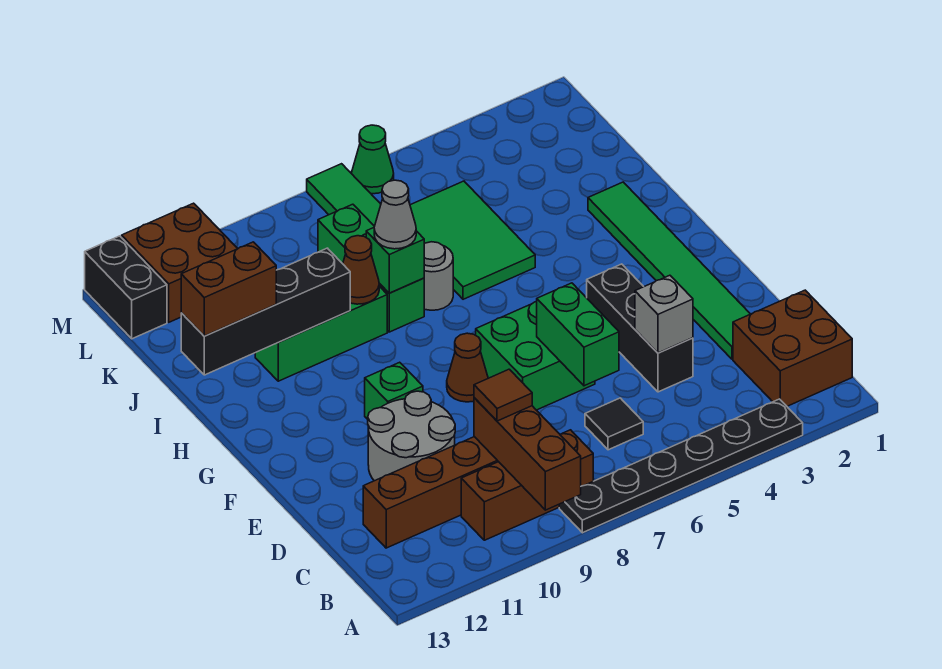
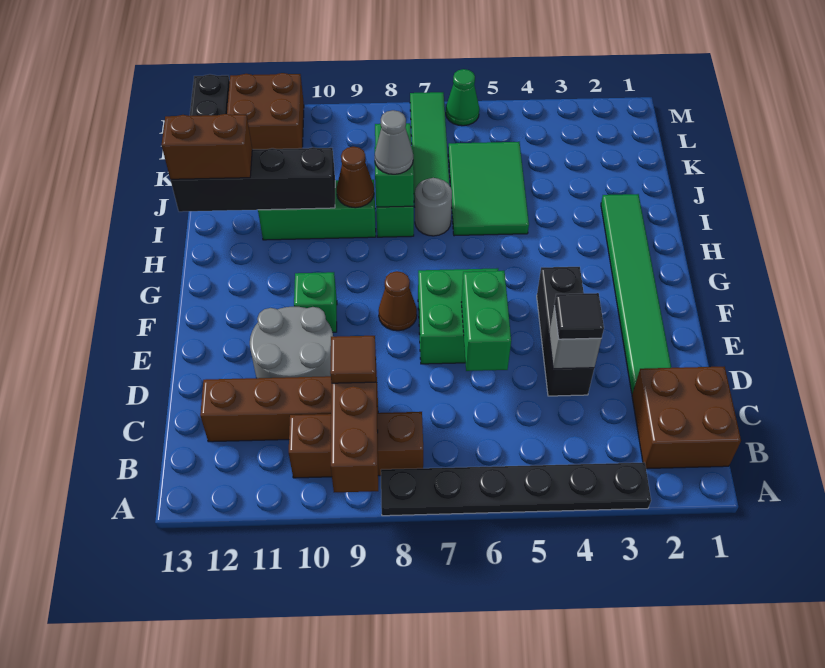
black tile C6 level 1 -> black tile D4 level 3

